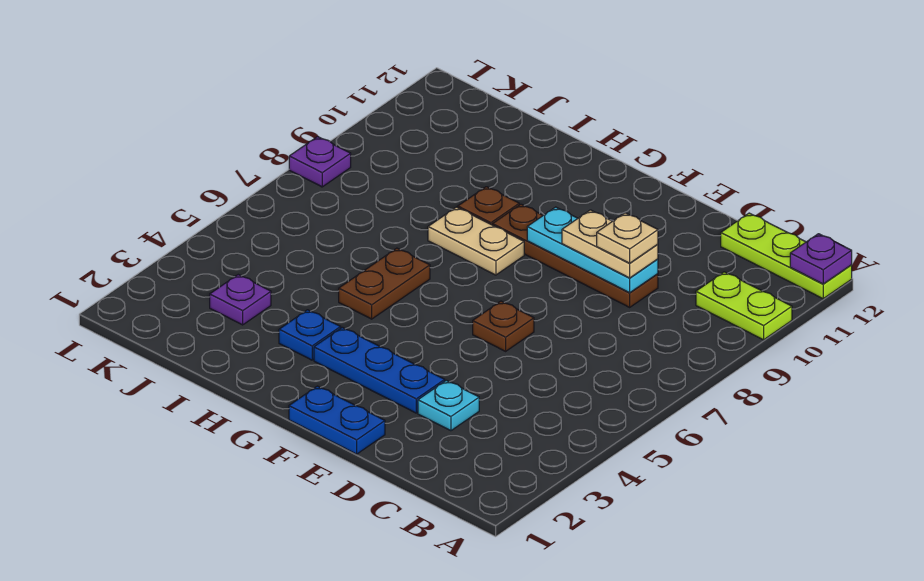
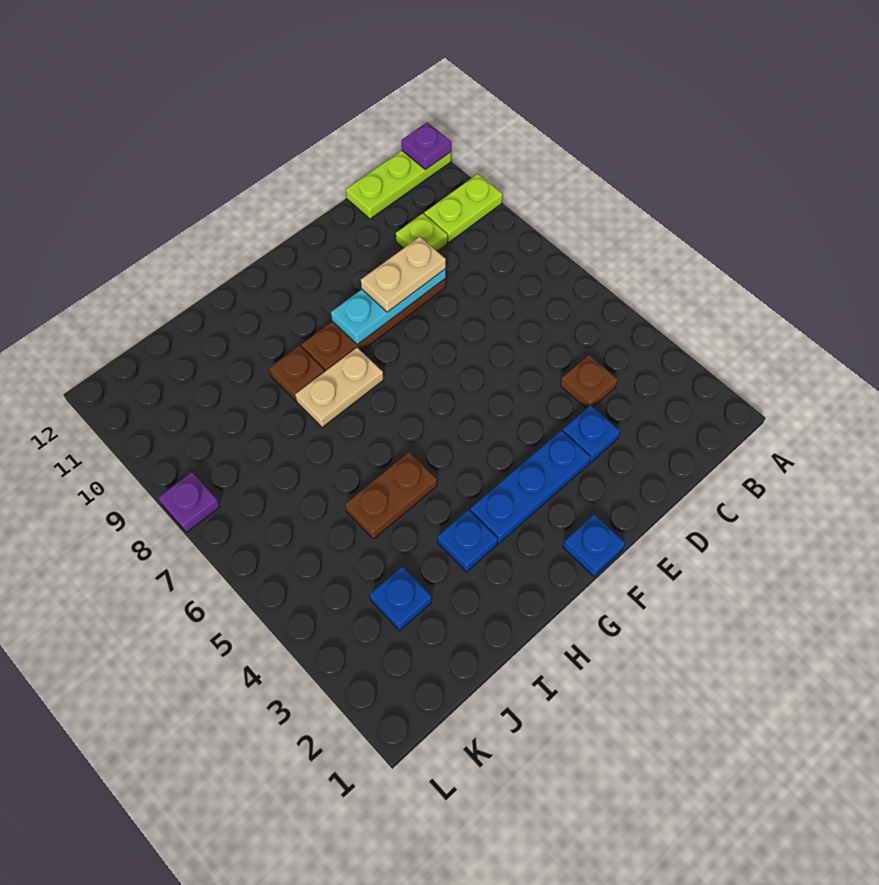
none -> lime plate C10 level 1
cyan plate D3 level 1 -> blue plate D3 level 1
tan plate D9 level 4 -> none
blue plate E1:F1 level 1 -> blue plate F1 level 1
brown plate E6 level 1 -> brown plate C4 level 1
brown plate H5:H6 level 1 -> brown plate H5:I5 level 1
purple plate J3 level 1 -> blue plate J3 level 1

